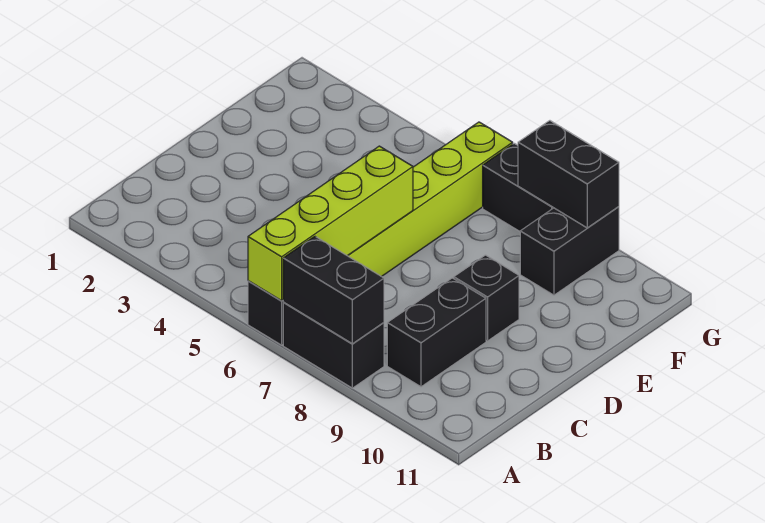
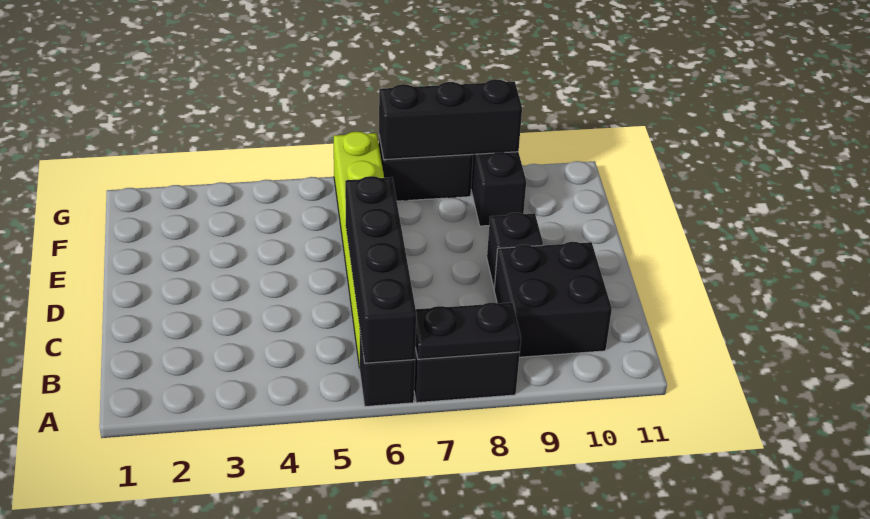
lime brick A6:D6 level 2 -> black brick A6:D6 level 2
black brick A7:A8 level 2 -> black plate A7:A8 level 2
black brick B9:C9 level 1 -> black brick B9:C10 level 1
black brick G8:G9 level 2 -> black brick G7:G9 level 2

